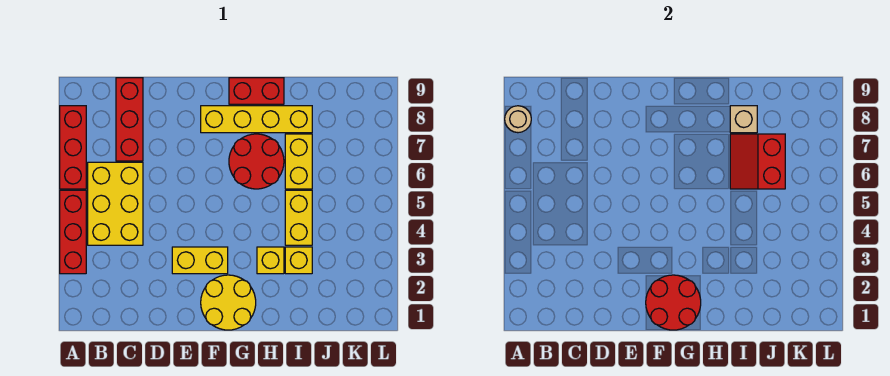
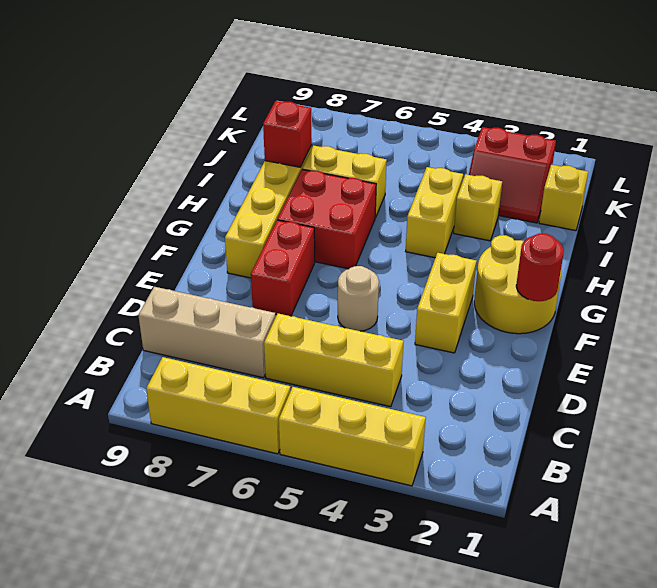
red brick A3:A5 level 1 -> yellow brick A3:A5 level 1
red brick A6:A8 level 1 -> yellow brick A6:A8 level 1
tan round brick A8 level 2 -> tan round brick E5 level 1
yellow brick B4:C6 level 1 -> yellow brick C4:C6 level 1
red brick C7:C9 level 1 -> tan brick C7:C9 level 1
red round brick F1:G2 level 2 -> red round brick F1 level 2
red round brick G6:H7 level 1 -> red brick G6:H7 level 1
red brick G9:H9 level 1 -> red brick E7:F7 level 1
yellow brick H3 level 1 -> yellow brick J1 level 1
yellow brick I4:I5 level 1 -> yellow brick H4:I4 level 1
red slope I6:J7 level 2 top J -> red slope J2:K3 level 1 top K
tan brick I8 level 2 -> red brick I8 level 2

